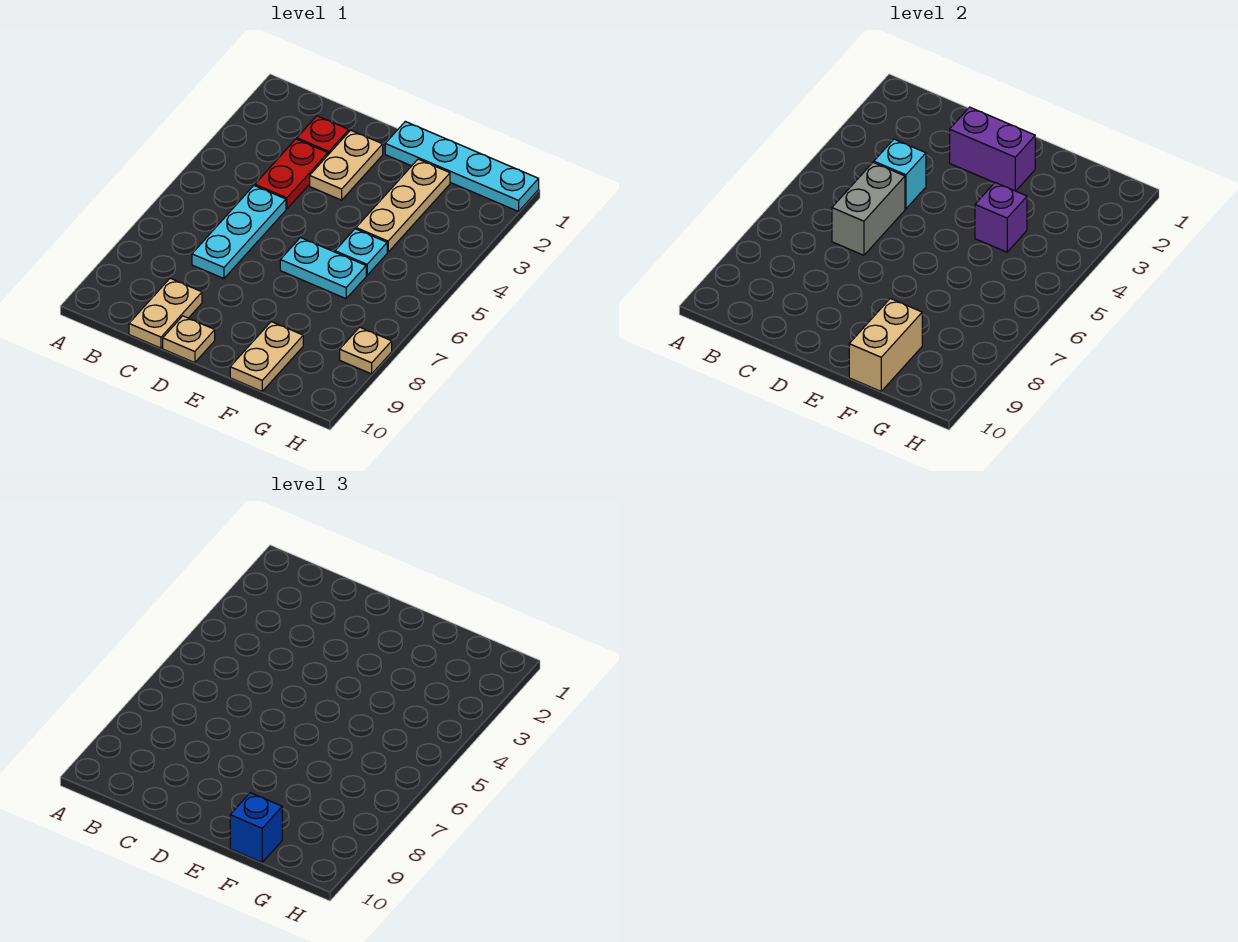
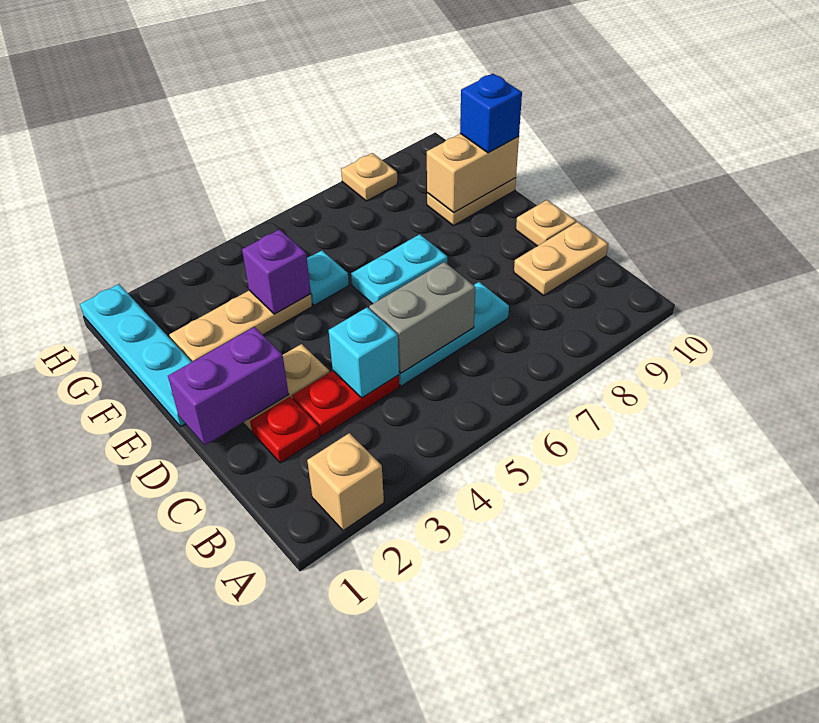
none -> tan brick A2 level 1
purple brick D2:E2 level 2 -> purple brick D1:D2 level 2
cyan plate E6:F6 level 1 -> cyan plate E6:E7 level 1

